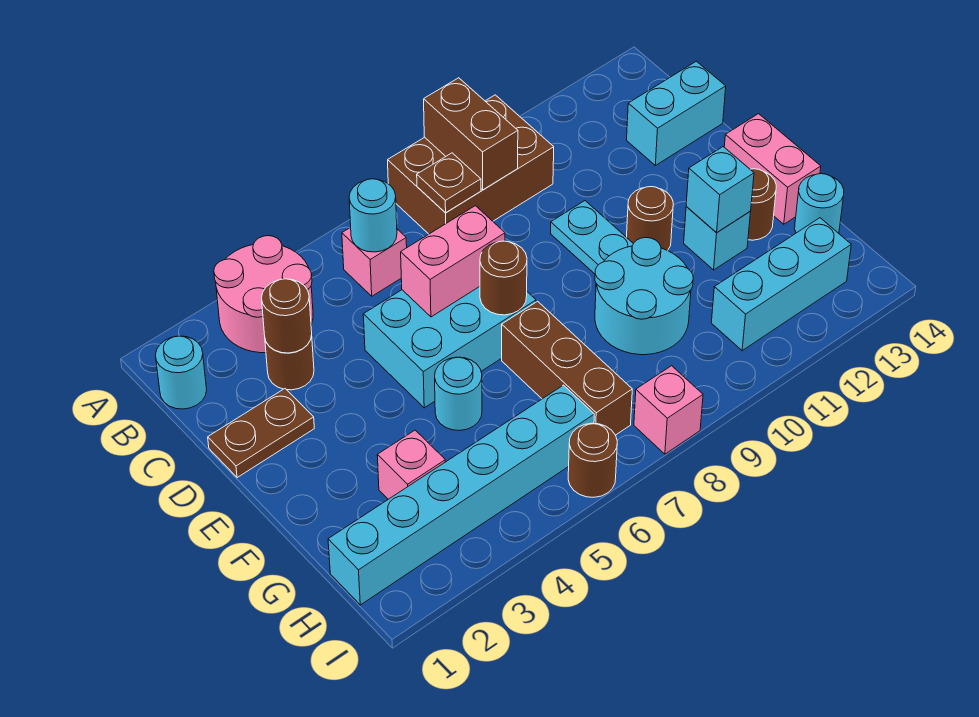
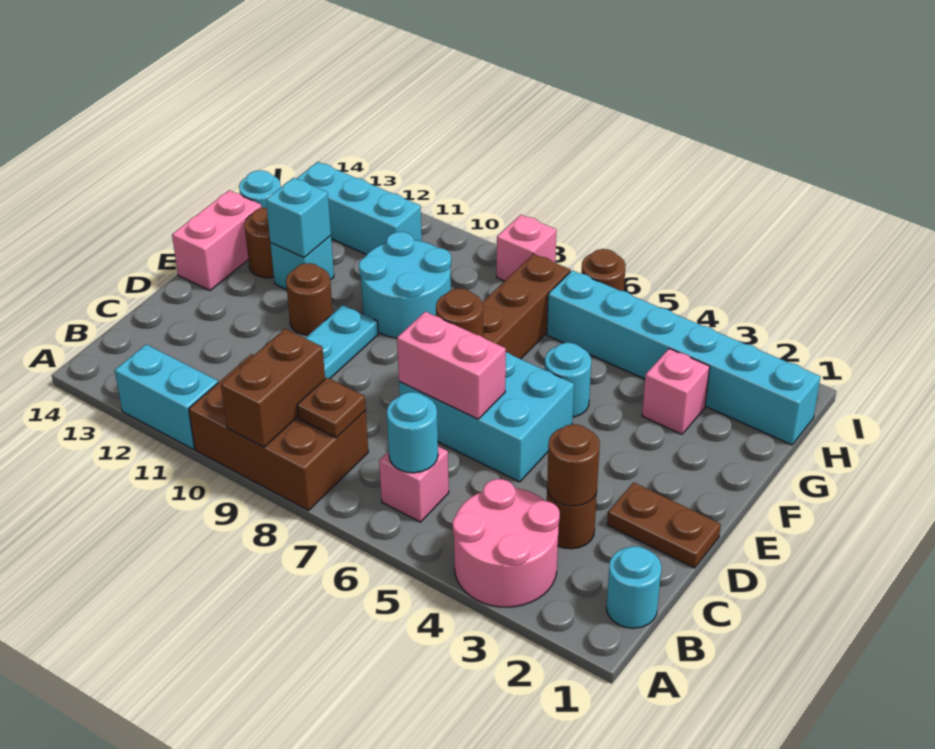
cyan brick C13:C14 level 1 -> cyan brick A11:A12 level 1

